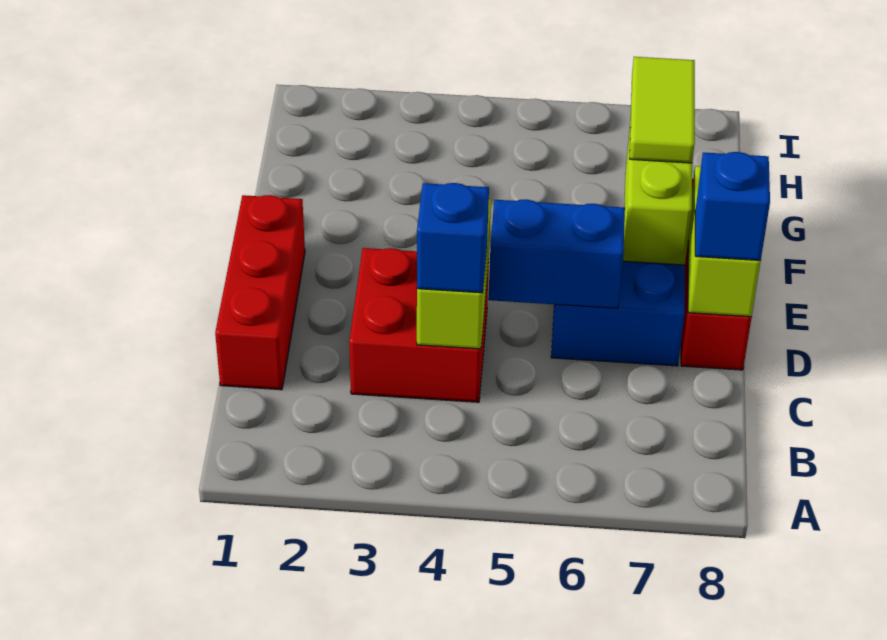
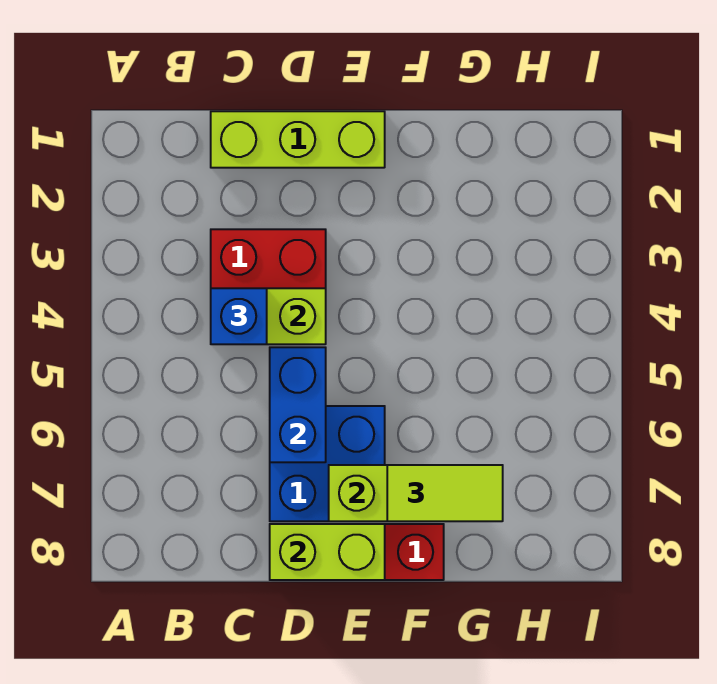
red brick C1:E1 level 1 -> lime brick C1:E1 level 1
blue brick D8 level 3 -> none

